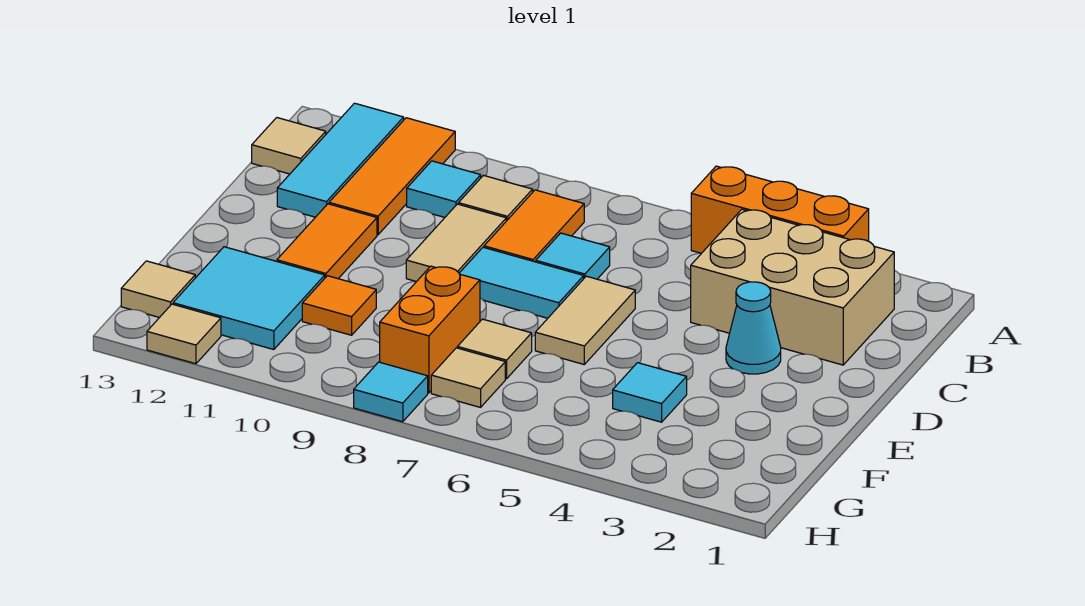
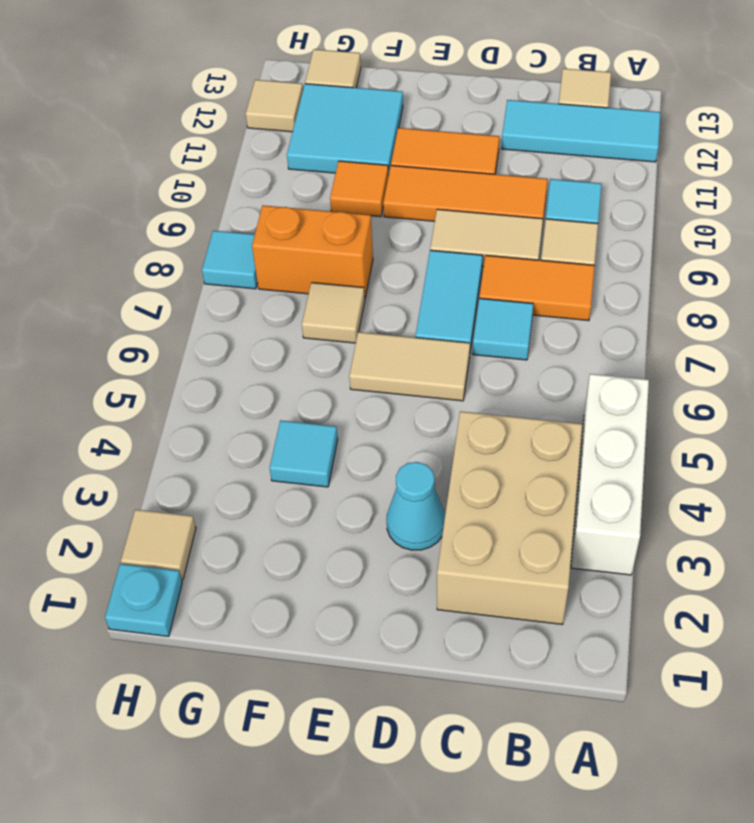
orange brick A3:A5 level 1 -> white brick A3:A5 level 1
orange tile A11:C11 level 1 -> orange tile C10:E10 level 1
tan tile G7 level 1 -> tan tile H2 level 1
none -> cyan plate H1 level 1

